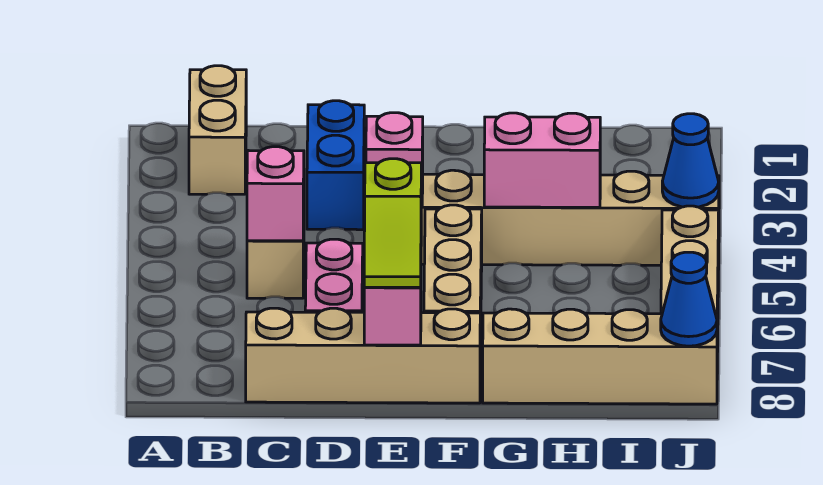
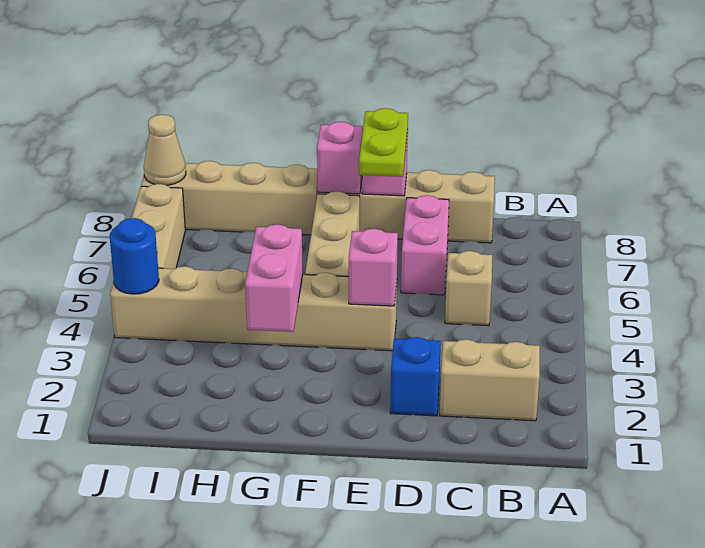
tan brick B1:B2 level 1 -> tan brick B2:C2 level 1
pink brick C5 level 2 -> pink brick F8 level 2
blue brick D2:D3 level 1 -> blue brick D2 level 1
lime slope E7:E8 level 3 top 7 -> lime plate E7:E8 level 3
pink brick G4:H4 level 2 -> pink brick G3:G4 level 2
blue cone J4 level 2 -> blue round brick J4 level 2
blue cone J8 level 2 -> tan cone J8 level 2

